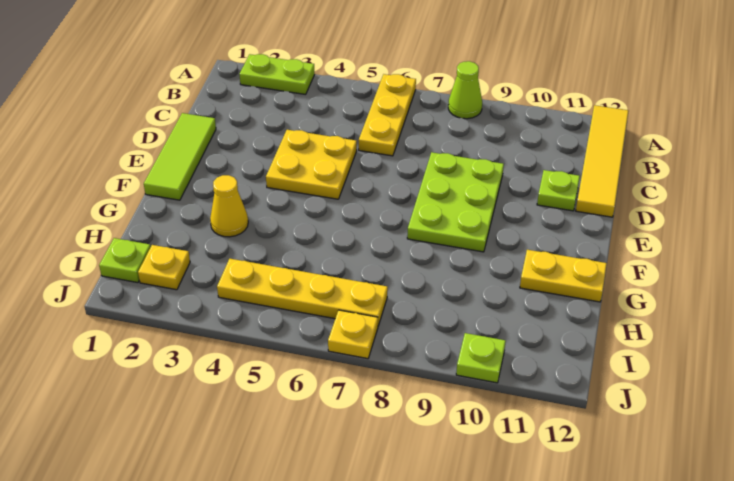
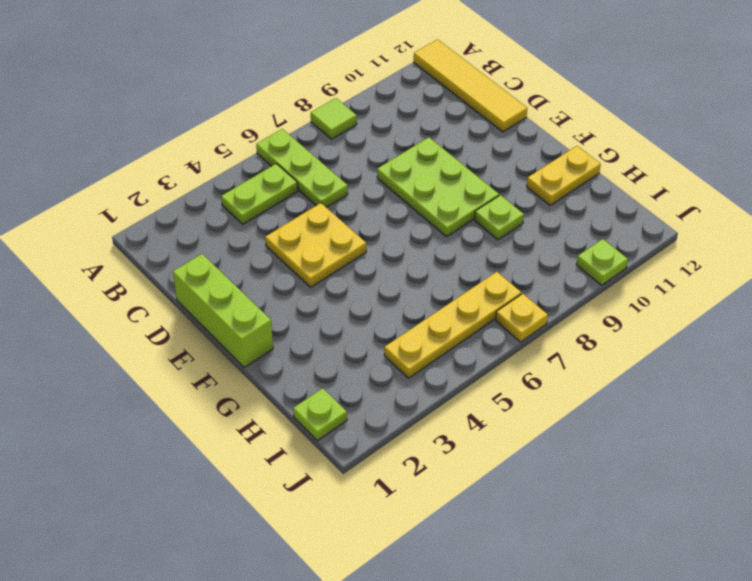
lime plate A2:A3 level 1 -> lime plate B4:B5 level 1
yellow plate A6:C6 level 1 -> lime plate A6:C6 level 1
lime cone A8 level 1 -> lime tile A8 level 1
lime tile D1:F1 level 1 -> lime brick D1:F1 level 1
lime plate D11 level 1 -> lime plate G9 level 1
yellow cone G3 level 1 -> none
yellow plate I2 level 1 -> none

